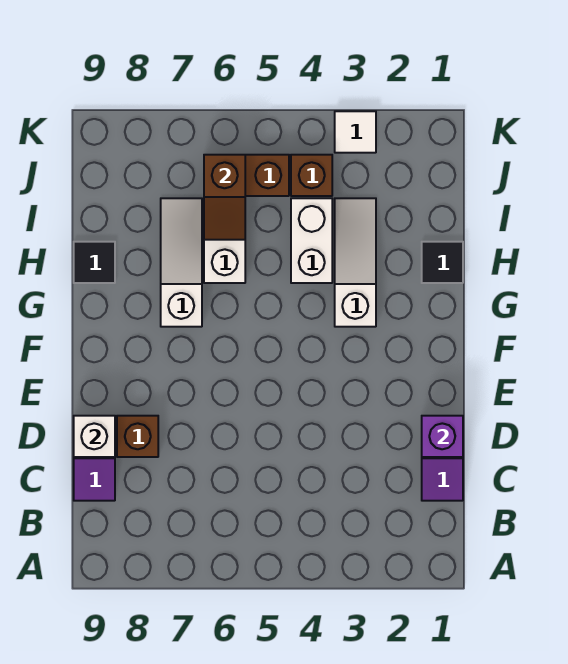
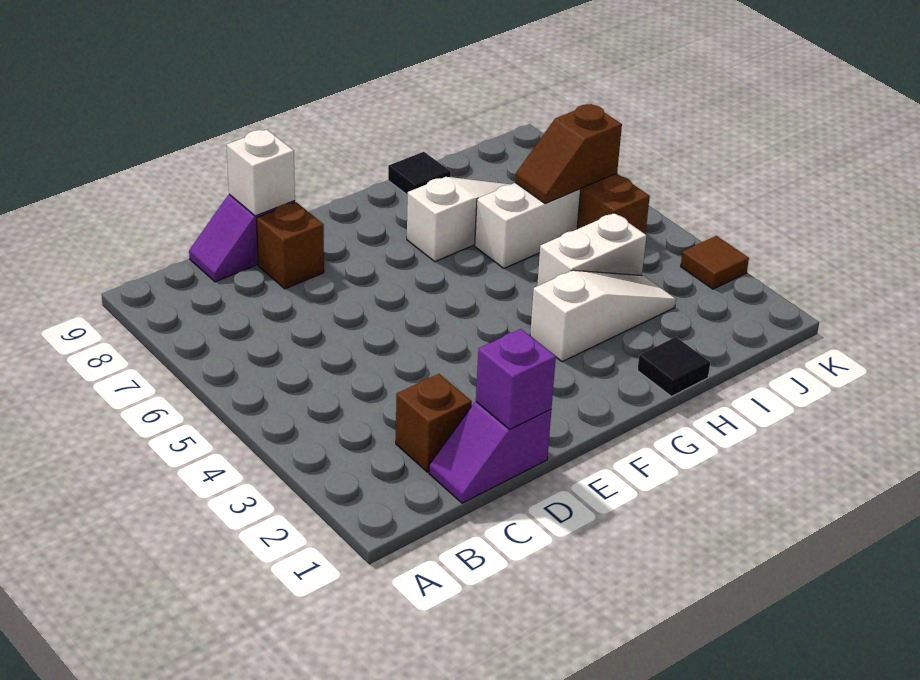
brown brick J4 level 1 -> brown brick C2 level 1
white tile K3 level 1 -> brown tile K3 level 1

